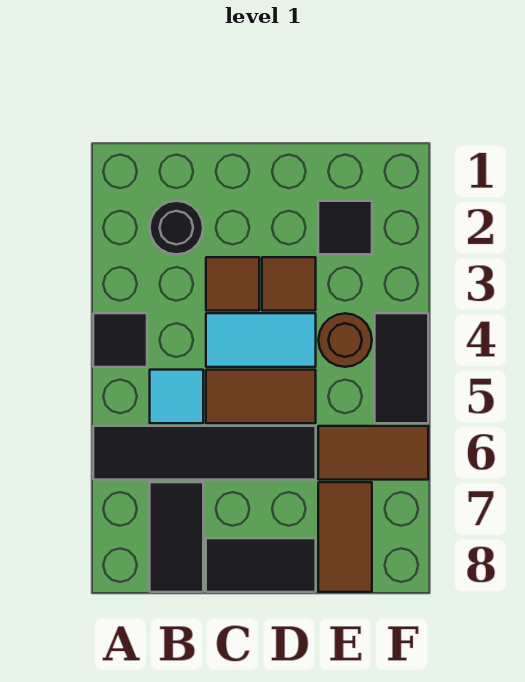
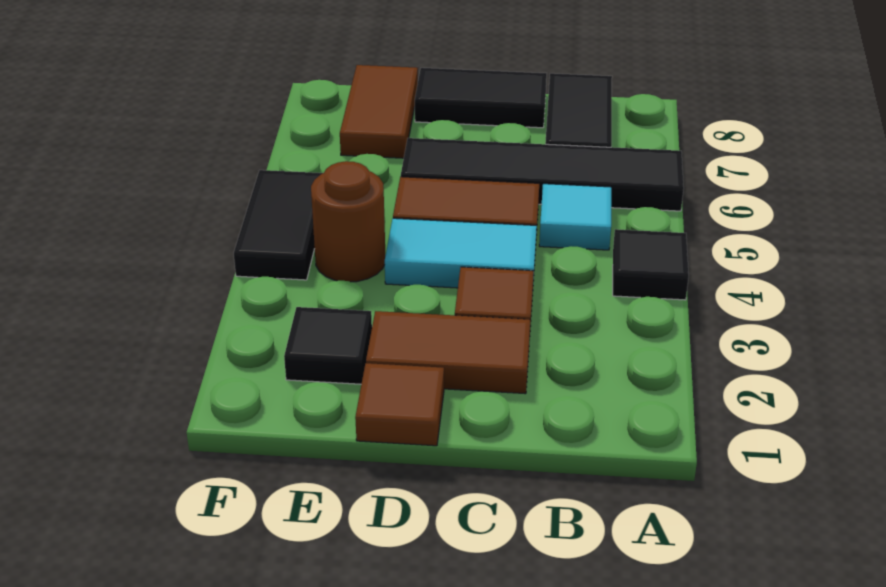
black round brick B2 level 1 -> none
brown tile D3 level 1 -> brown tile D1 level 1
brown tile E6:F6 level 1 -> brown tile C2:D2 level 1

